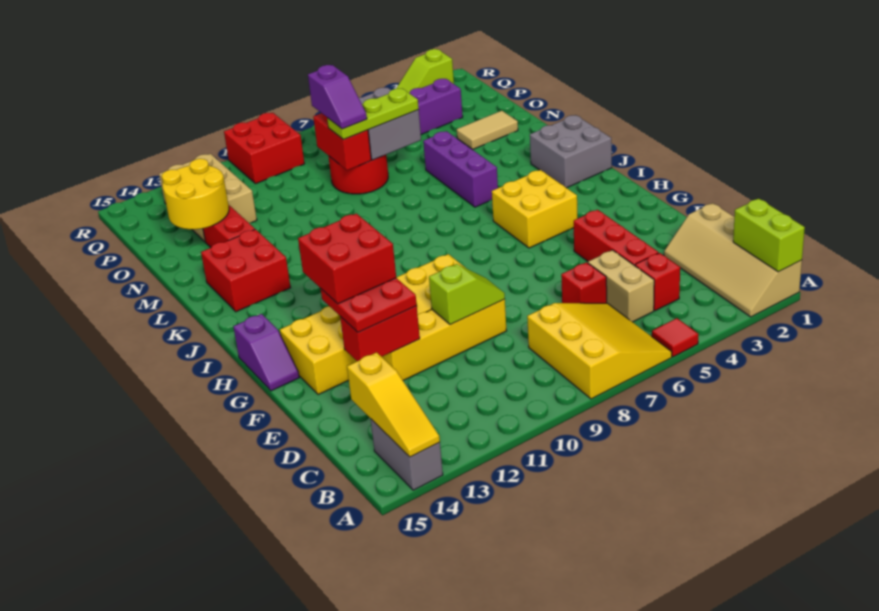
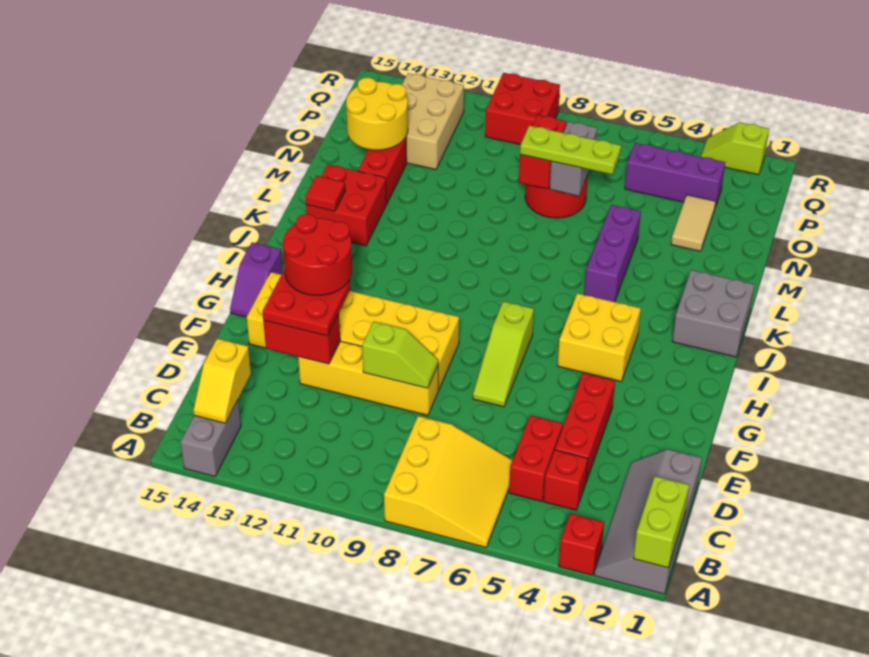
tan slope A1:D2 level 1 top 1 -> grey slope A1:D2 level 1 top 1
red tile A5 level 1 -> red tile K14 level 2
yellow slope A14:C14 level 2 top C -> yellow slope B14:C14 level 2 top C
tan brick C5:D5 level 1 -> red brick C5:D5 level 1
red brick D6 level 1 -> red brick A3 level 1
none -> lime slope F7:H7 level 1 top H
red brick F12:G13 level 4 -> red round brick F12:G13 level 4
tan tile N2:N3 level 1 -> tan tile N3:O3 level 1
grey brick N6:O7 level 2 -> grey brick N7:O7 level 2
purple slope N8:O8 level 4 top O -> none

